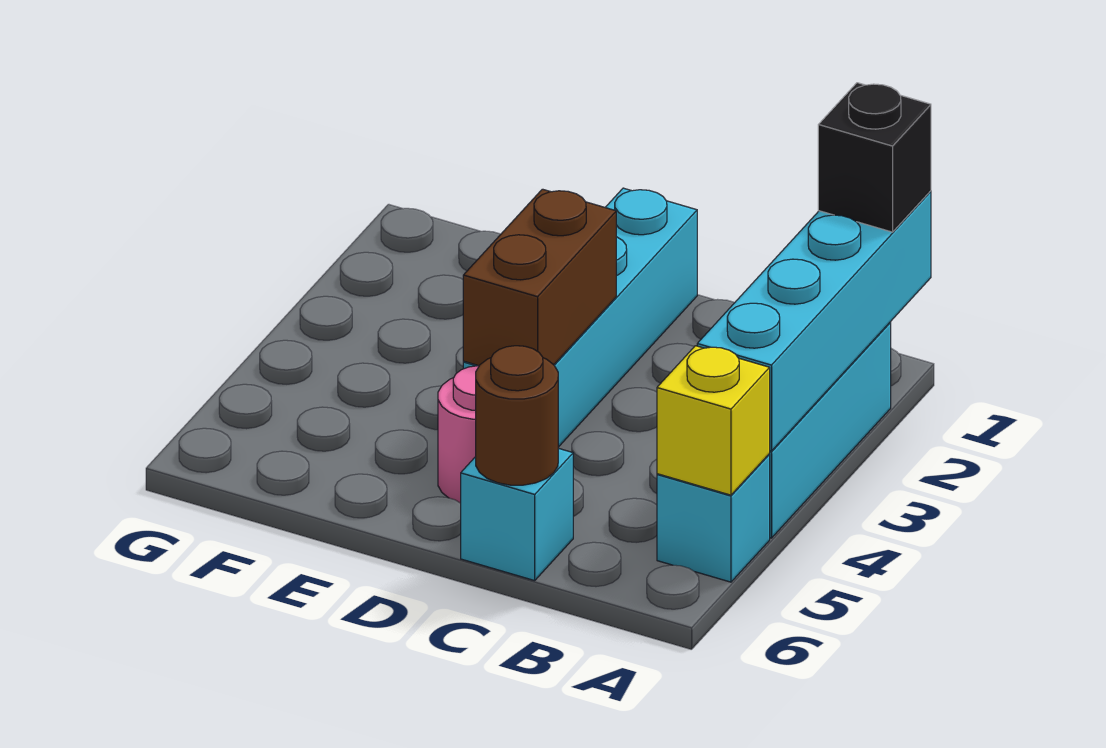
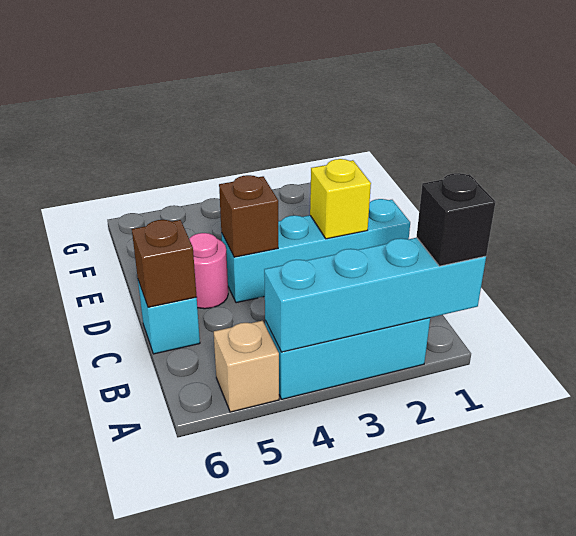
cyan brick A5 level 1 -> tan brick A5 level 1
yellow brick A5 level 2 -> yellow brick D2 level 2
brown round brick C6 level 2 -> brown brick C6 level 2
brown brick D3:D4 level 2 -> brown brick D4 level 2

